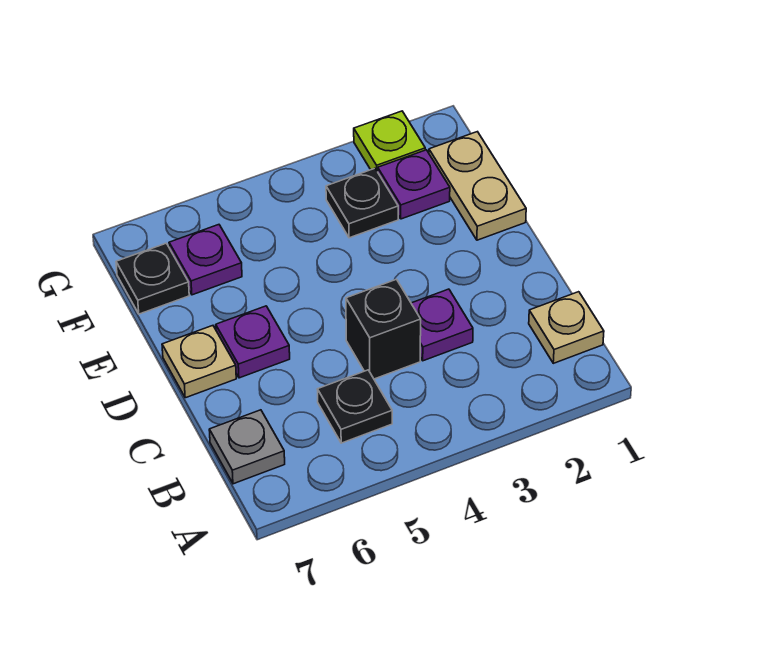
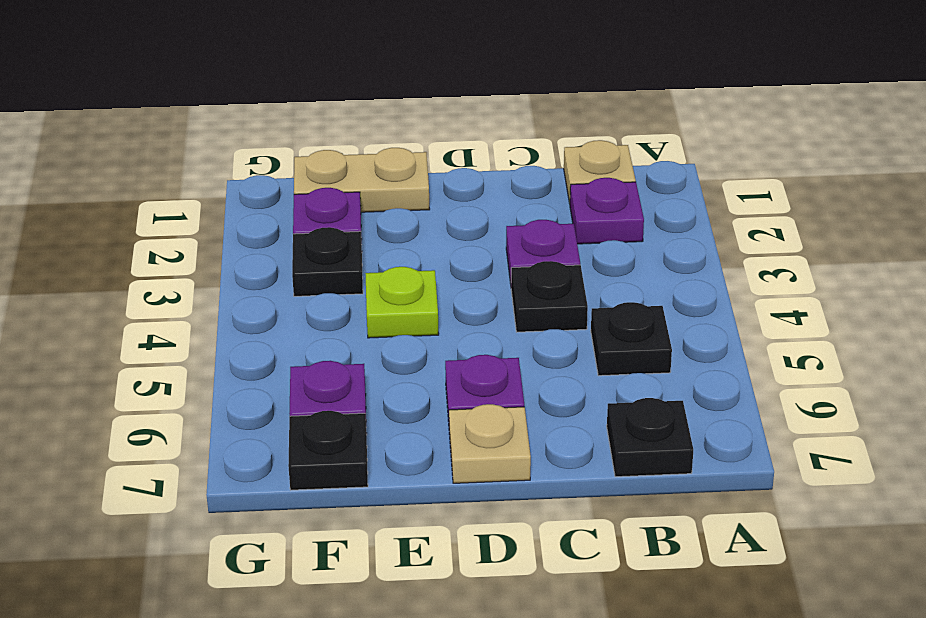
none -> purple plate B2 level 1
grey plate B7 level 1 -> black plate B7 level 1
black brick C4 level 1 -> black plate C4 level 1
lime plate G2 level 1 -> lime plate E4 level 1

